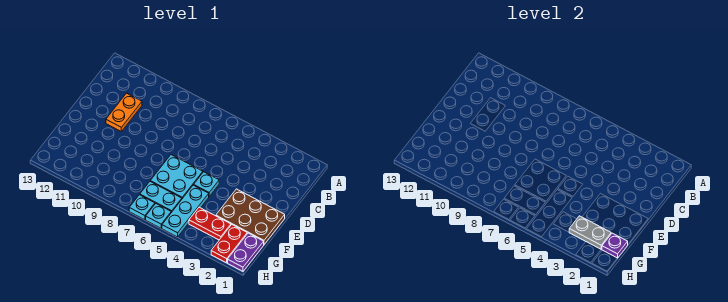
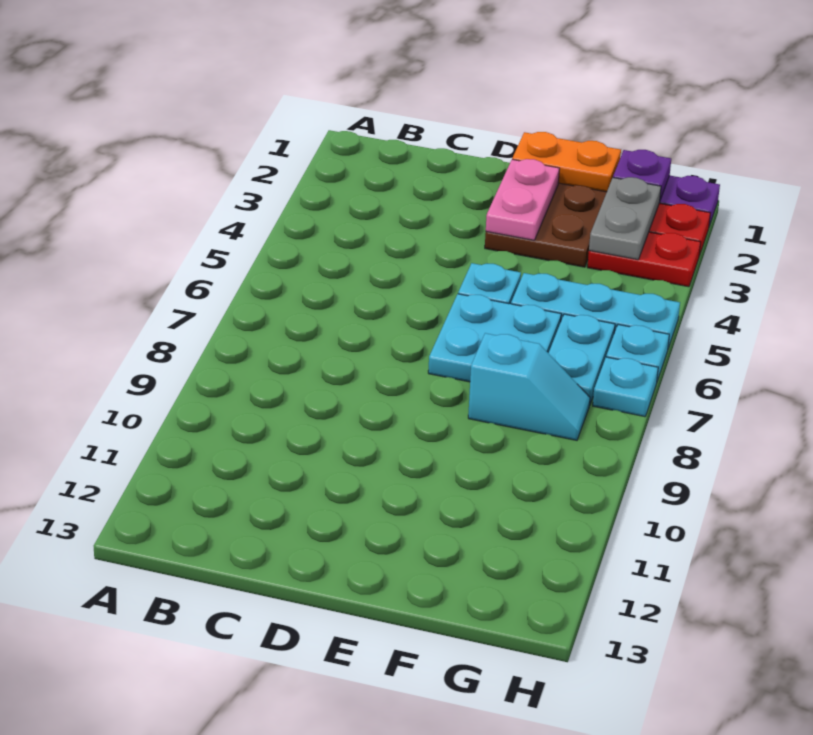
orange plate C11:D11 level 1 -> orange plate E1:F1 level 2
none -> pink plate E2:E3 level 2
none -> cyan slope F8:G8 level 1 top F
red plate G3:G4 level 1 -> red plate G3:H3 level 1

